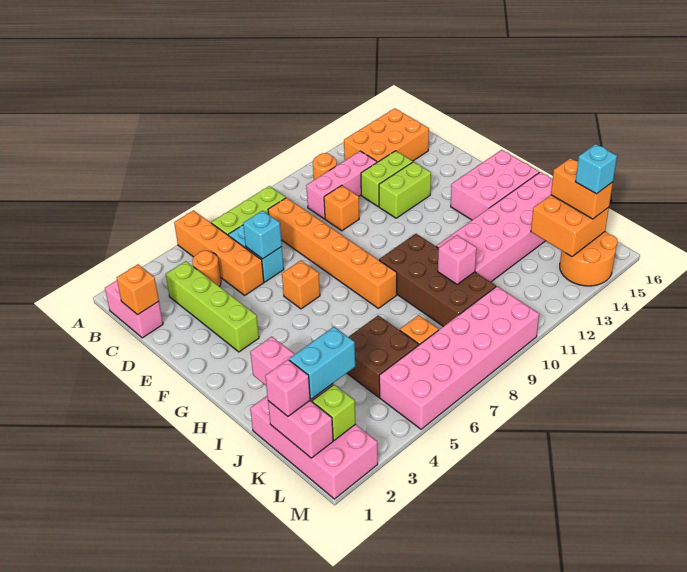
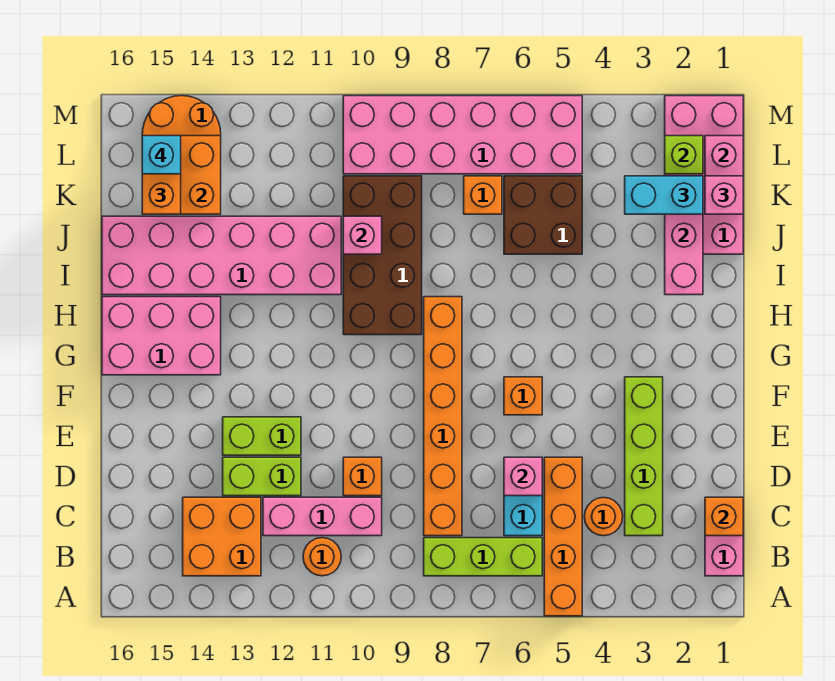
orange brick B13:C15 level 1 -> orange brick B13:C14 level 1
cyan brick D6 level 2 -> pink brick D6 level 2

